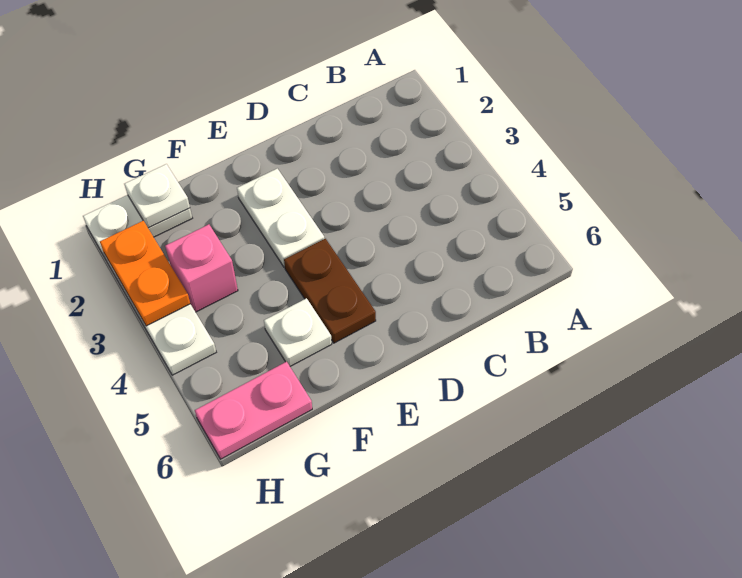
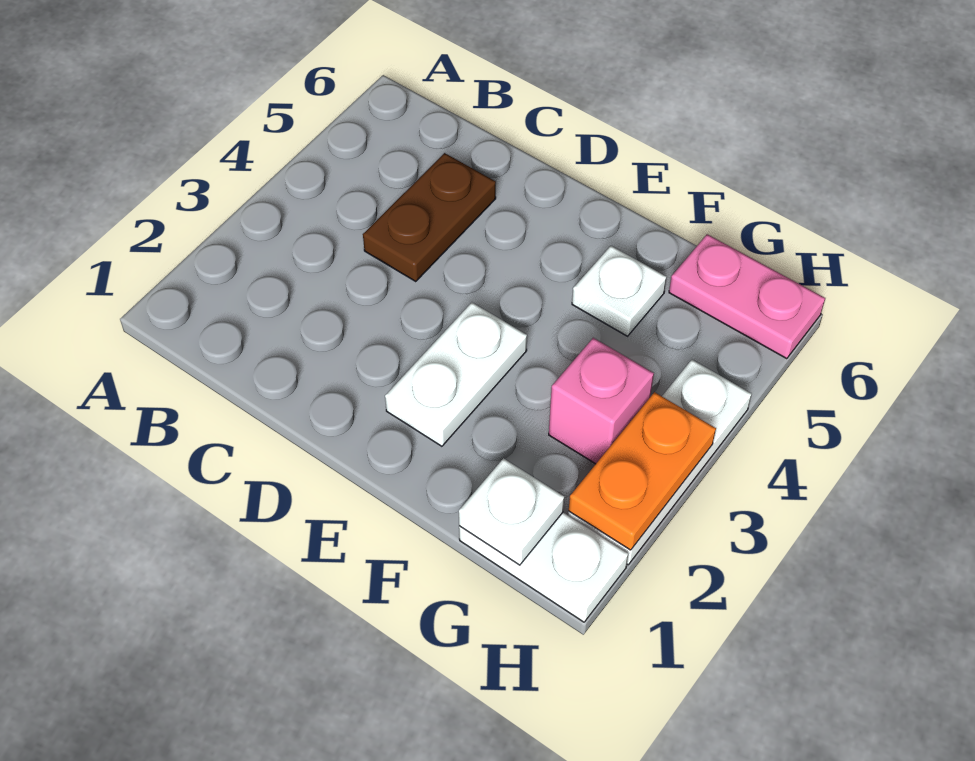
brown plate E4:E5 level 1 -> brown plate C4:C5 level 1

